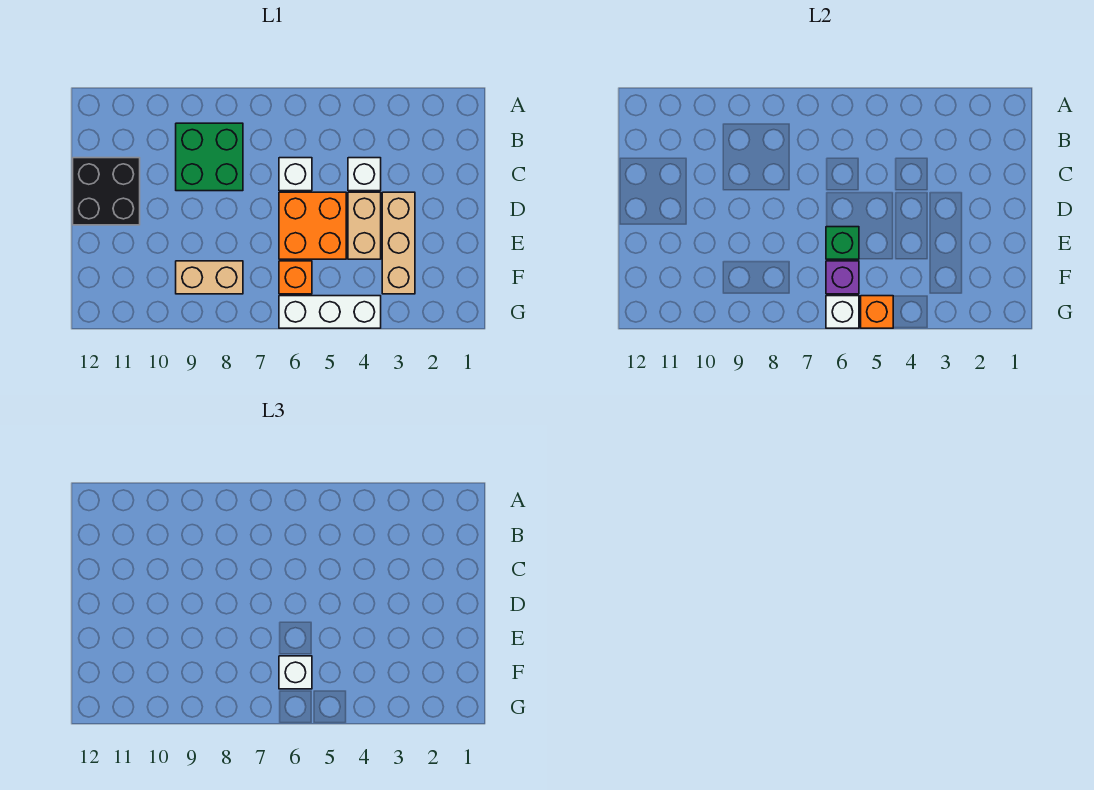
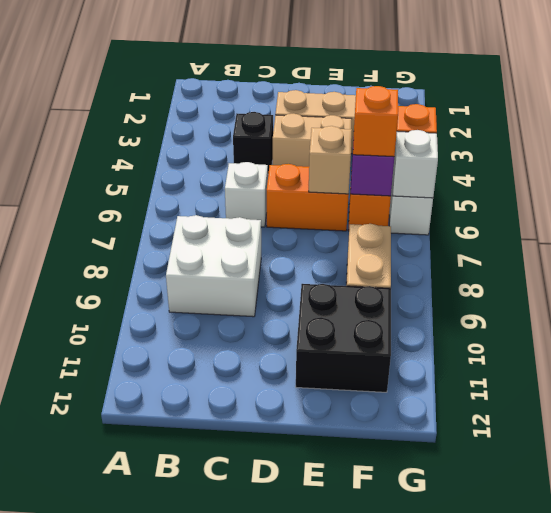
green brick B8:C9 level 1 -> white brick B8:C9 level 1
white brick C4 level 1 -> black brick C4 level 1
black brick C11:D12 level 1 -> black brick E10:F11 level 1
orange brick D5:E6 level 1 -> orange brick D6:E6 level 1
green brick E6 level 2 -> tan brick E6 level 2
white brick F6 level 3 -> orange brick F6 level 3

